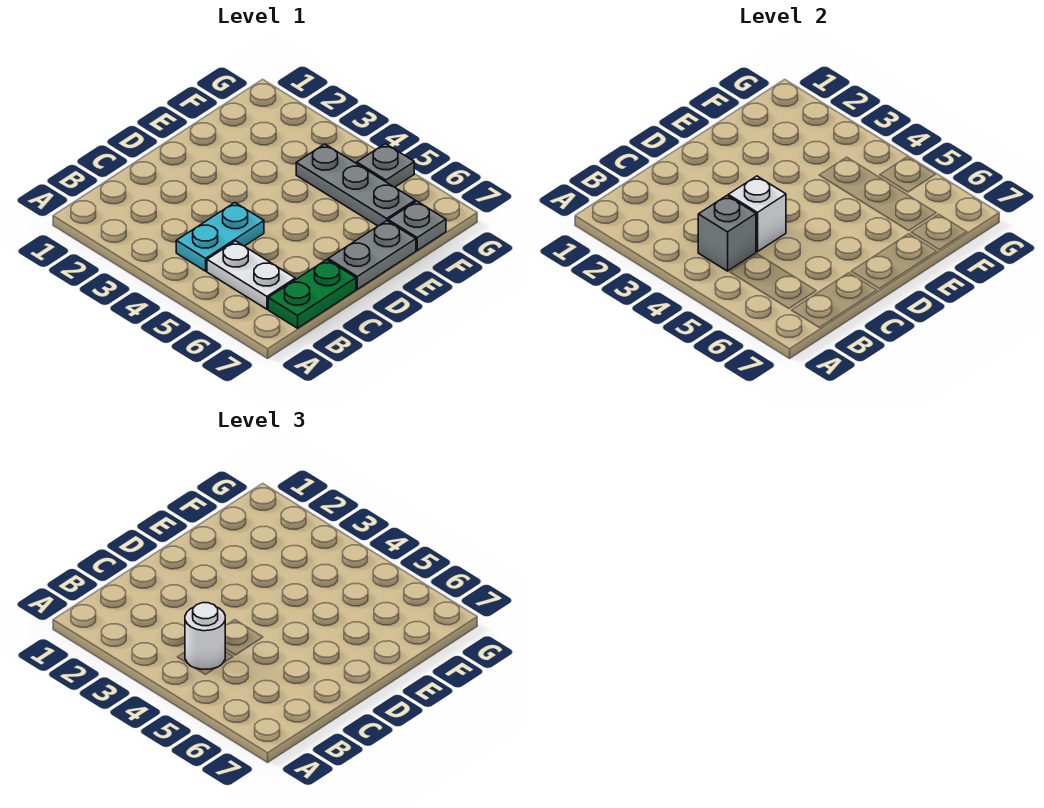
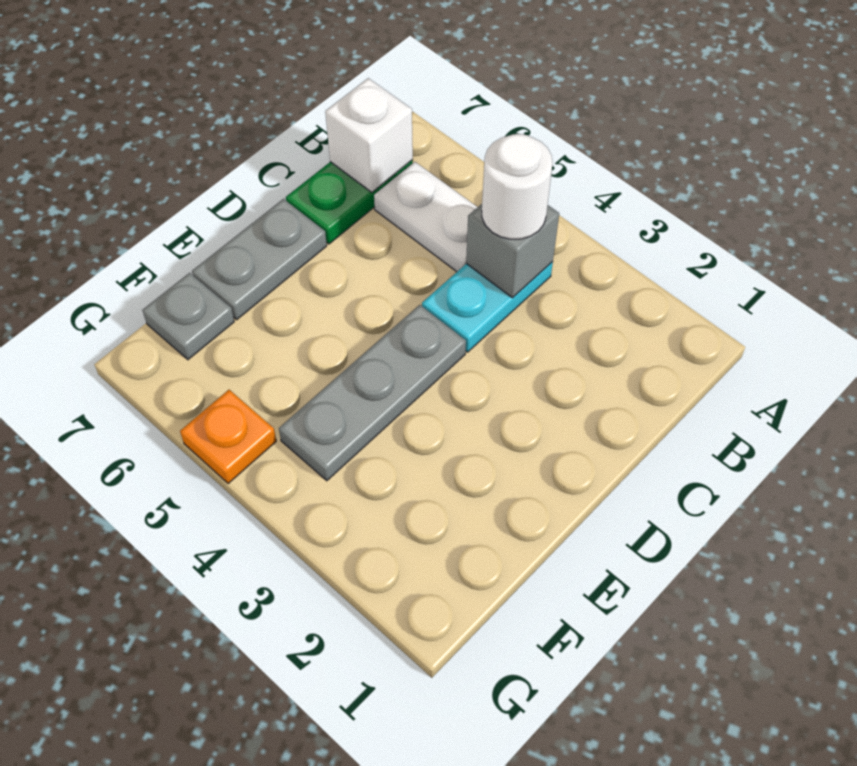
white brick C4 level 2 -> white brick B7 level 2
grey plate F4:F6 level 1 -> grey plate D4:F4 level 1
grey plate G5 level 1 -> orange plate G5 level 1

